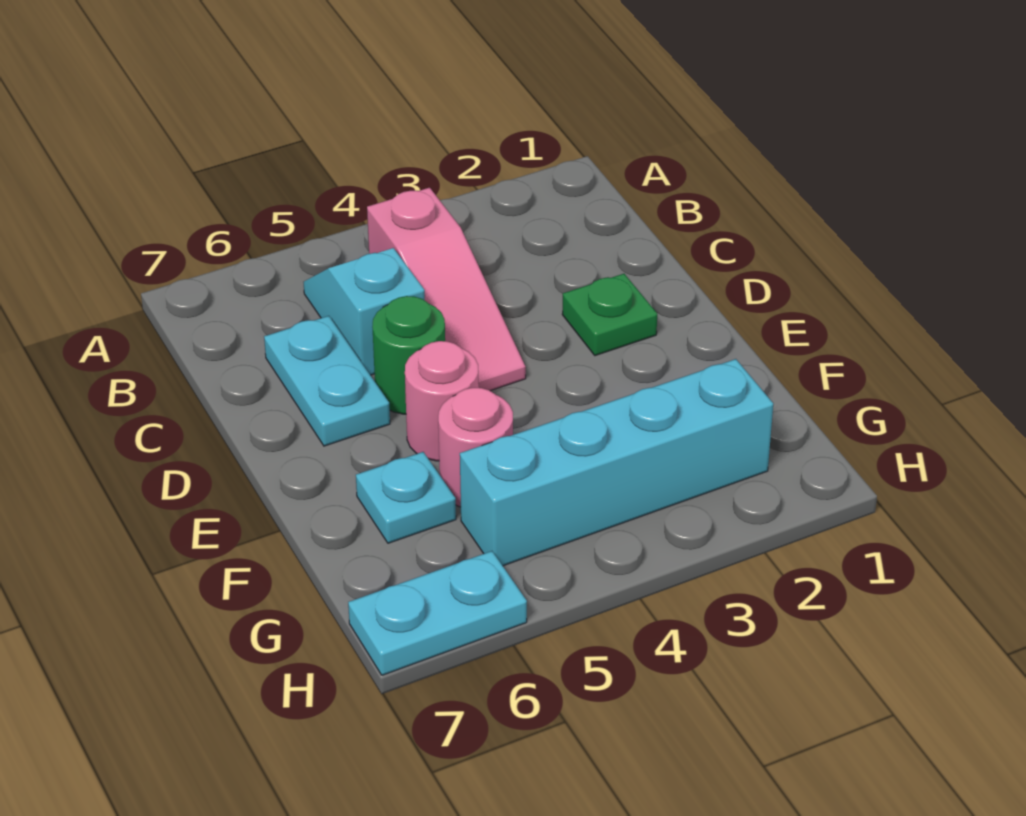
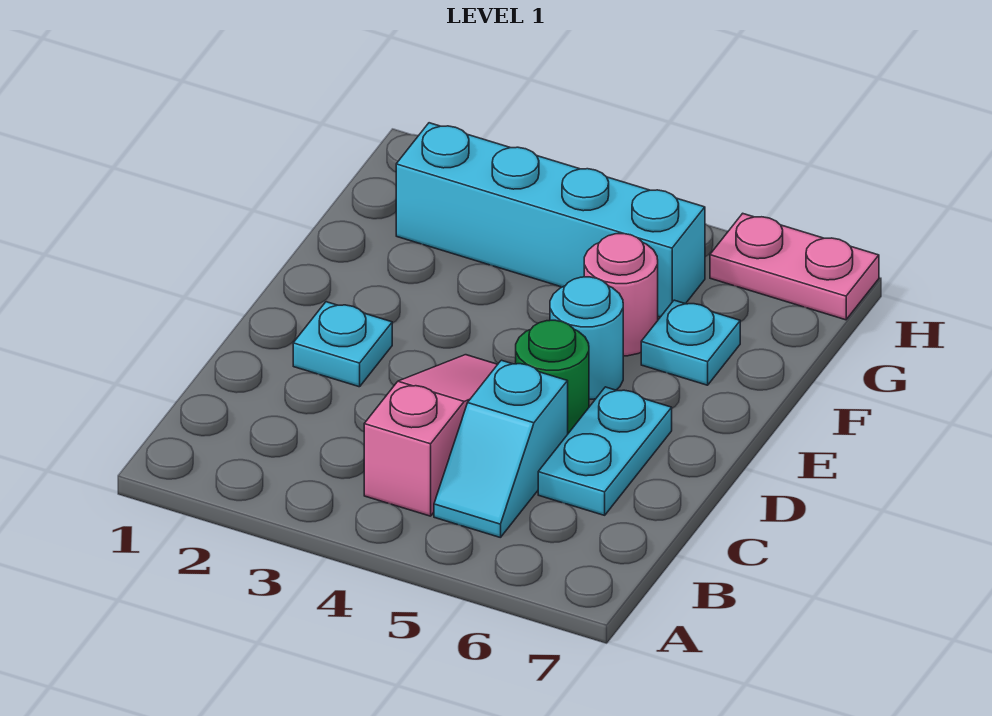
green plate D2 level 1 -> cyan plate D2 level 1
pink round brick E5 level 1 -> cyan round brick E5 level 1
cyan plate H6:H7 level 1 -> pink plate H6:H7 level 1

